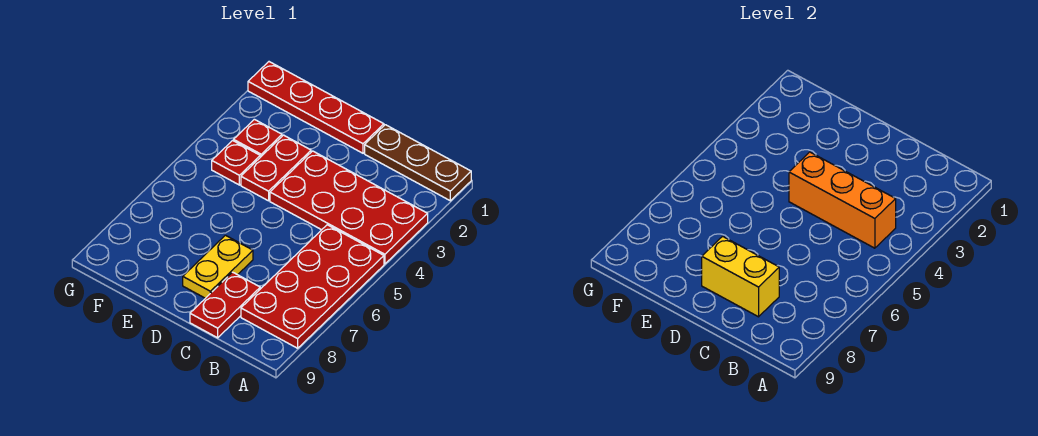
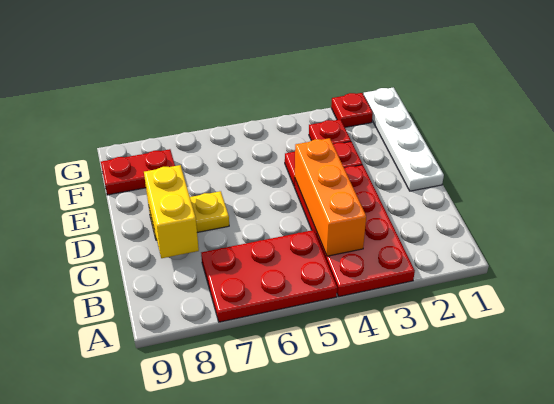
brown plate A1:C1 level 1 -> none
red plate A5:B8 level 1 -> red plate A5:B7 level 1
red plate C8:C9 level 1 -> red plate F8:F9 level 1
red plate D1:G1 level 1 -> white plate D1:G1 level 1
red plate F4 level 1 -> red plate G2 level 1

